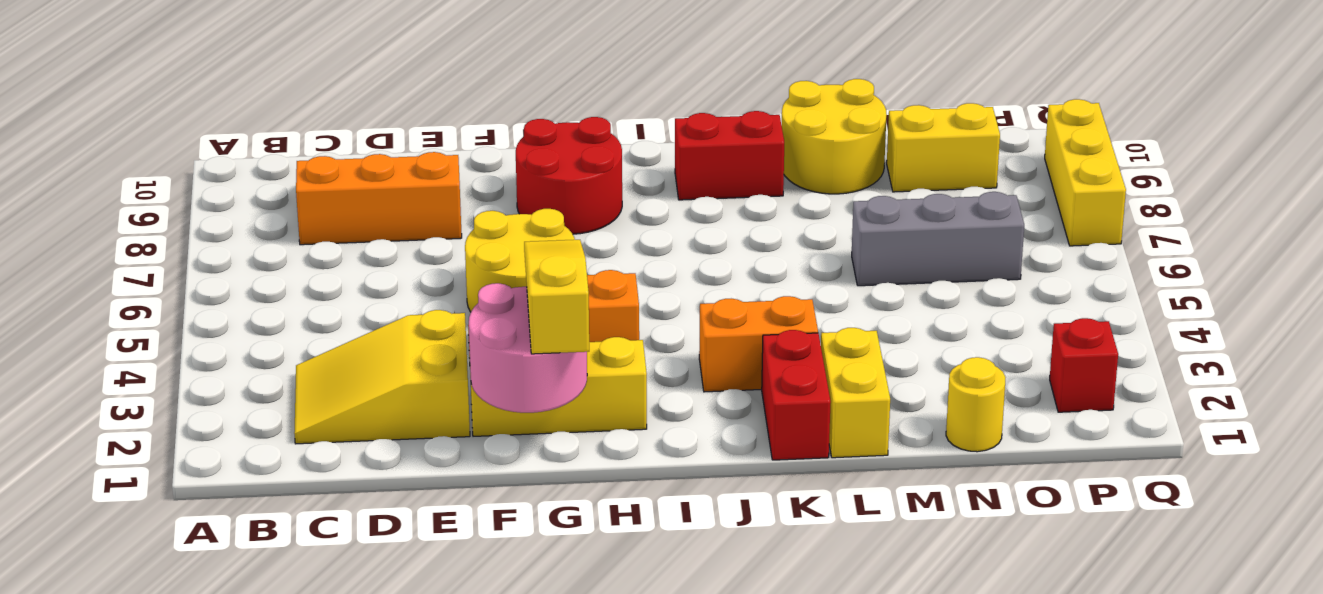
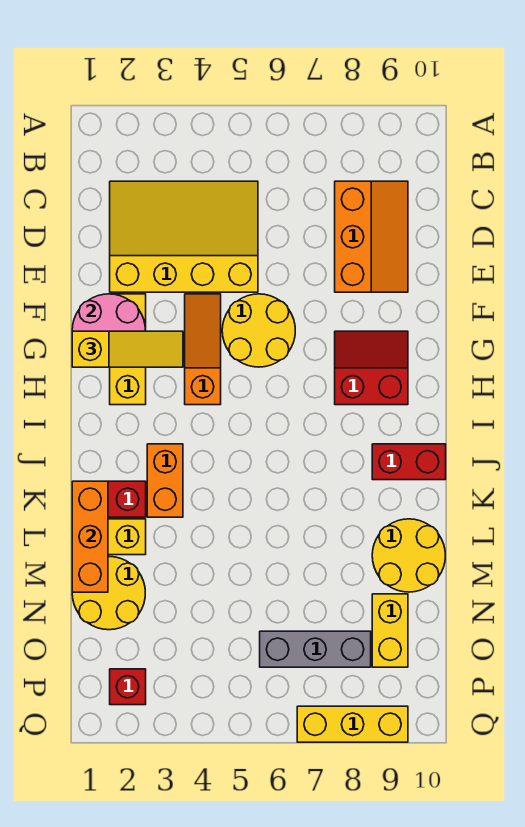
yellow slope C2:E3 level 1 top E -> yellow slope C2:E5 level 1 top E
red round brick G8:H9 level 1 -> red slope G8:H9 level 1 top H
red brick J9:K9 level 1 -> red brick J9:J10 level 1
none -> orange brick K1:M1 level 2
grey brick M6:O6 level 1 -> grey brick O6:O8 level 1
yellow round brick N1 level 1 -> yellow round brick M1:N2 level 1

